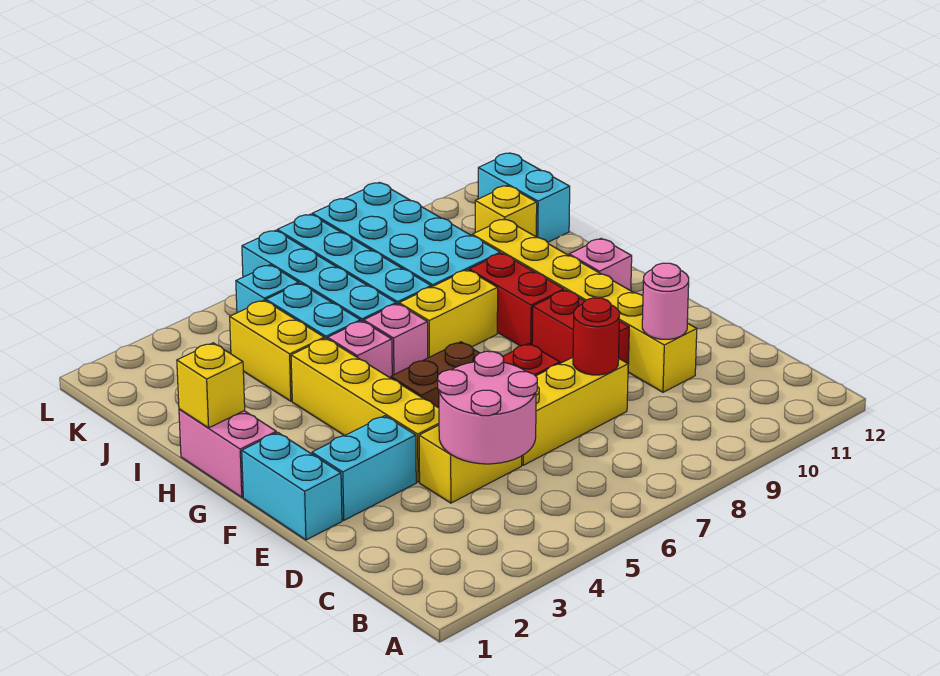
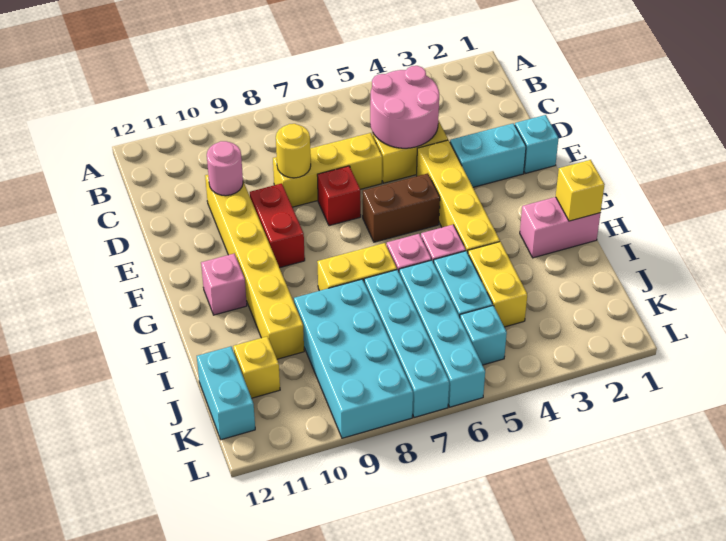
red round brick D8 level 2 -> yellow round brick D8 level 2
cyan brick E1:F1 level 1 -> cyan brick E1 level 1
pink brick G1:H1 level 1 -> pink brick H1:H2 level 1
red brick G9:H9 level 1 -> none

